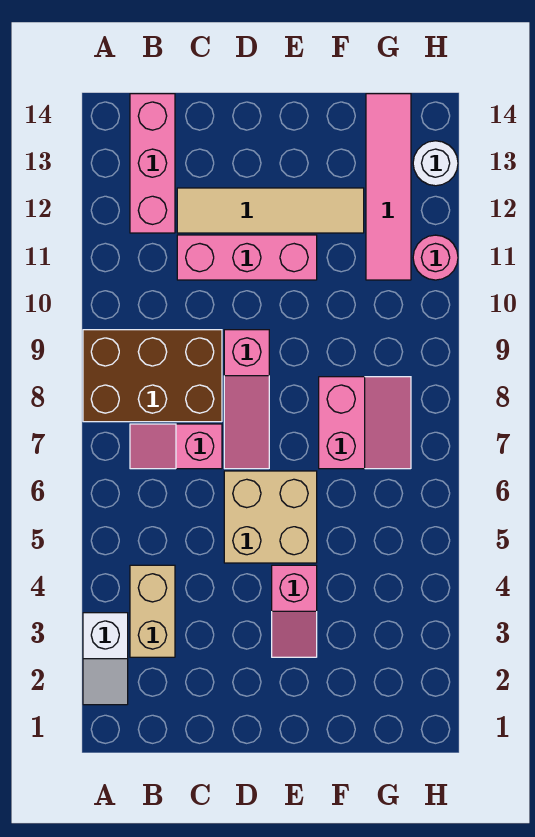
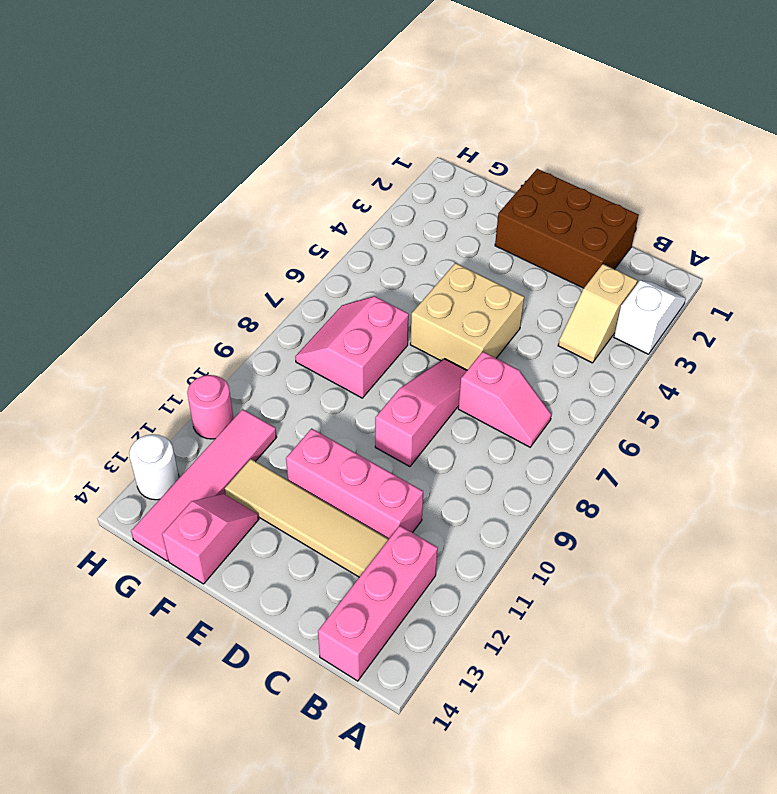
brown brick A8:C9 level 1 -> brown brick C1:E2 level 1
tan brick B3:B4 level 1 -> tan slope B3:B4 level 1 top 3
pink slope E3:E4 level 1 top 4 -> pink slope F13:F14 level 1 top 14

